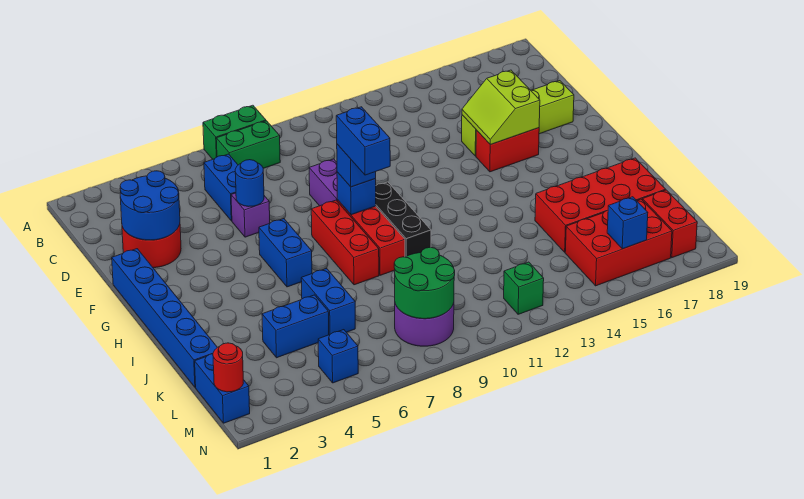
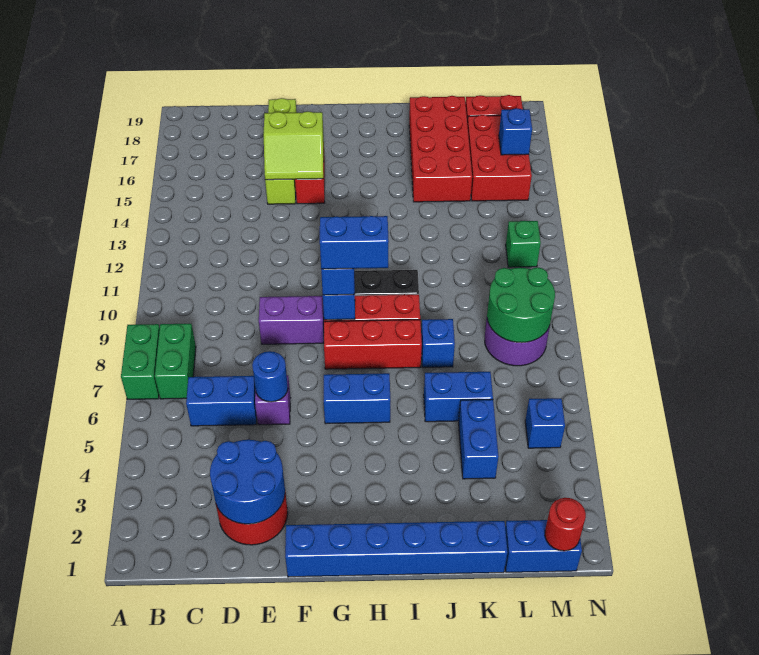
none -> blue brick J8 level 1

